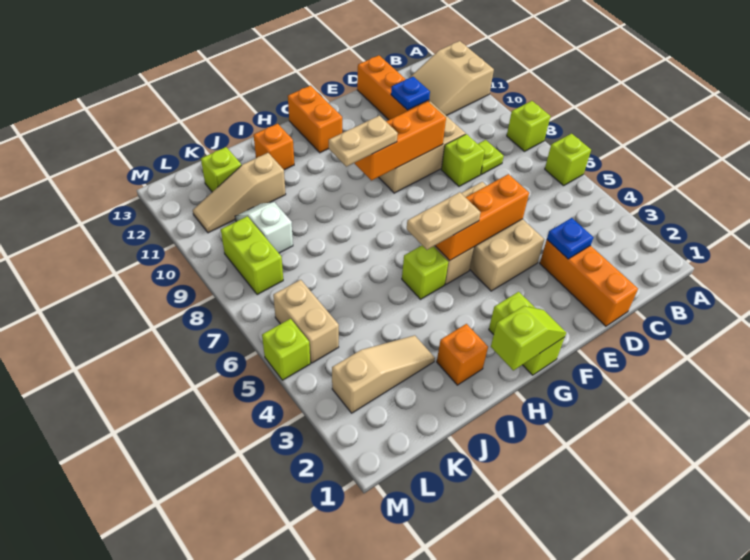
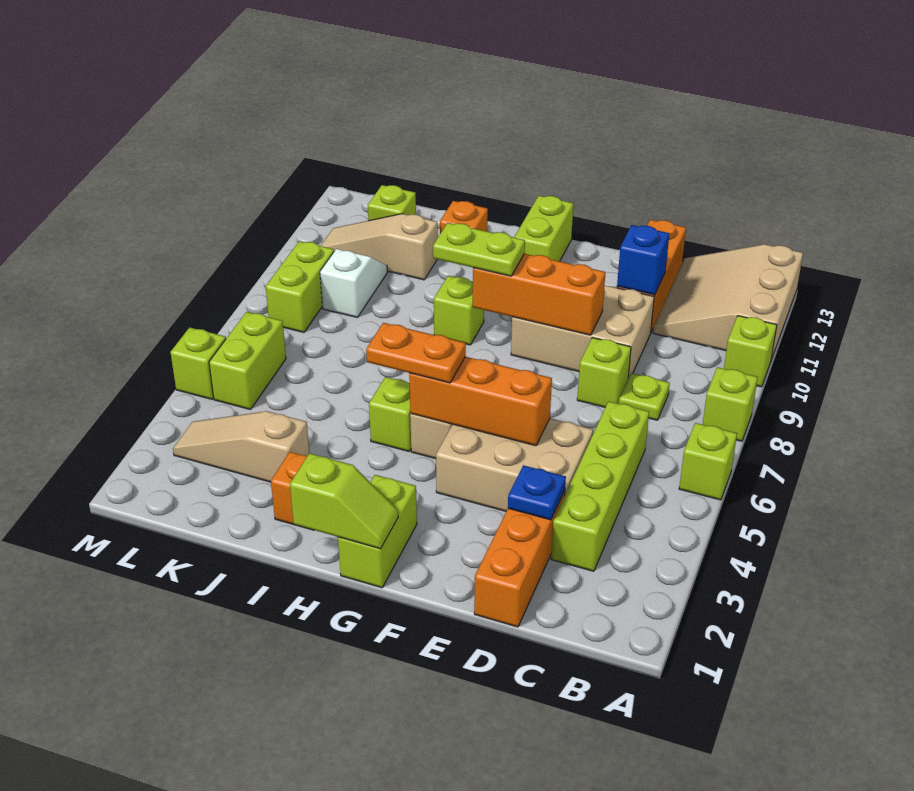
none -> lime brick A10 level 1
tan slope A11:C12 level 1 top A -> tan slope A11:C13 level 1 top A
none -> lime brick C3:C6 level 1
blue plate D11 level 2 -> blue brick D11 level 2
tan brick E4:F6 level 1 -> tan brick D4:F5 level 1
tan plate G5:H5 level 3 -> orange plate G5:H5 level 3
tan plate G9:H9 level 3 -> lime plate G9:H9 level 3
orange brick G12:G13 level 1 -> lime brick G12:G13 level 1
none -> lime brick H9 level 1
tan slope J3:L3 level 1 top L -> tan slope J3:L3 level 1 top J
tan brick L5:L6 level 1 -> lime brick L5:L6 level 1

